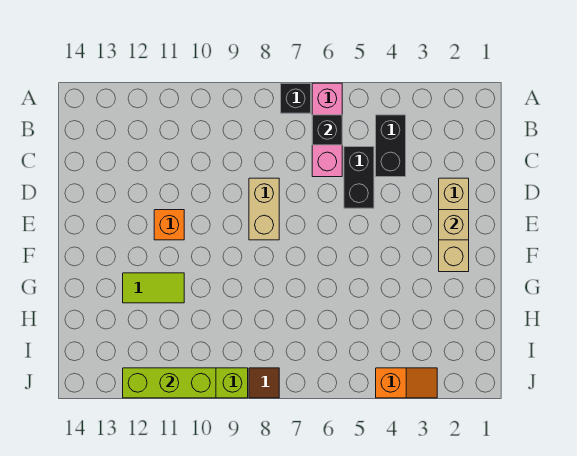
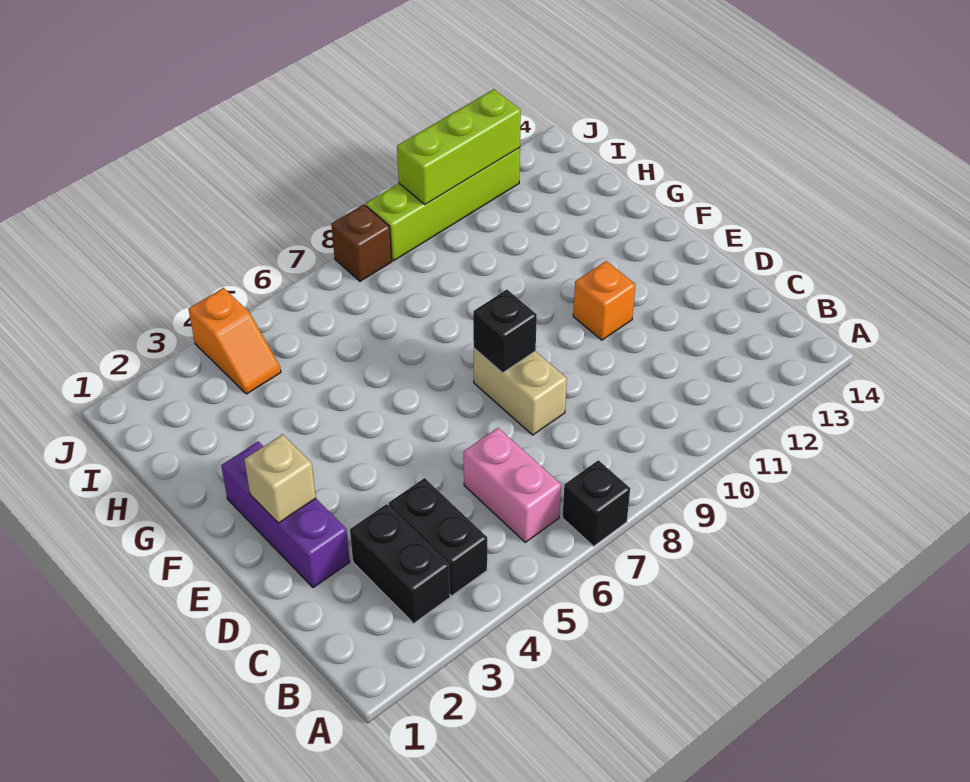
pink brick A6:C6 level 1 -> pink brick B6:C6 level 1
black brick B6 level 2 -> black brick E8 level 2
black brick C5:D5 level 1 -> black brick B3:C3 level 1
tan brick D2:F2 level 1 -> purple brick D2:F2 level 1
lime tile G11:G12 level 1 -> none
orange slope J3:J4 level 1 top 4 -> orange slope I4:J4 level 1 top J
brown tile J8 level 1 -> brown brick J8 level 1

